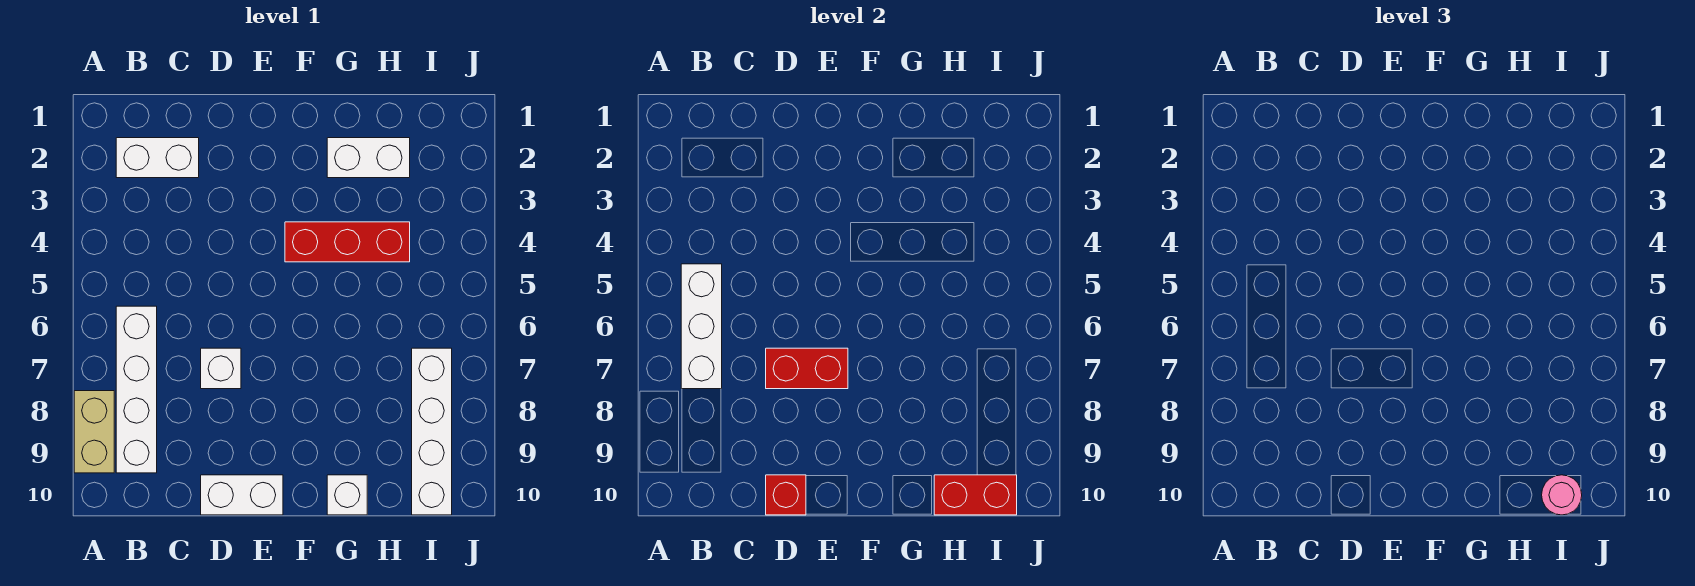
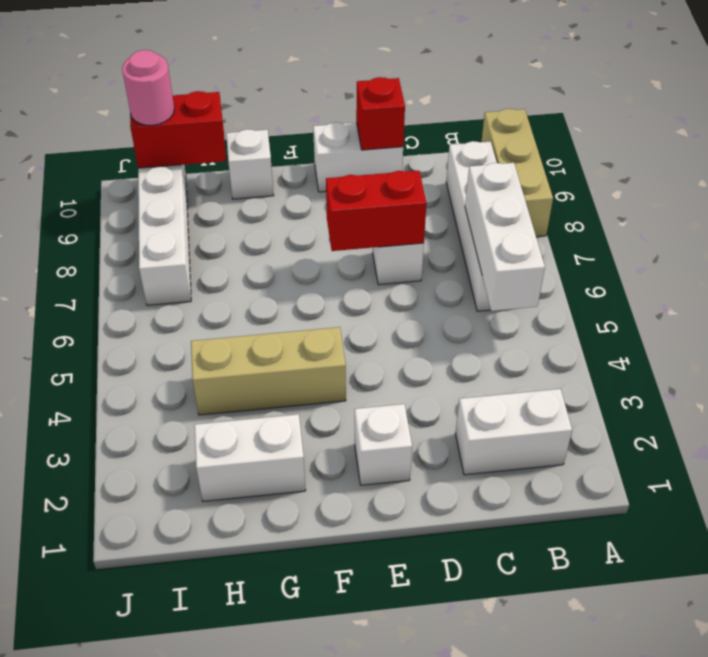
tan brick A8:A9 level 1 -> tan brick A8:A10 level 1
none -> white brick E2 level 1
red brick F4:H4 level 1 -> tan brick F4:H4 level 1

